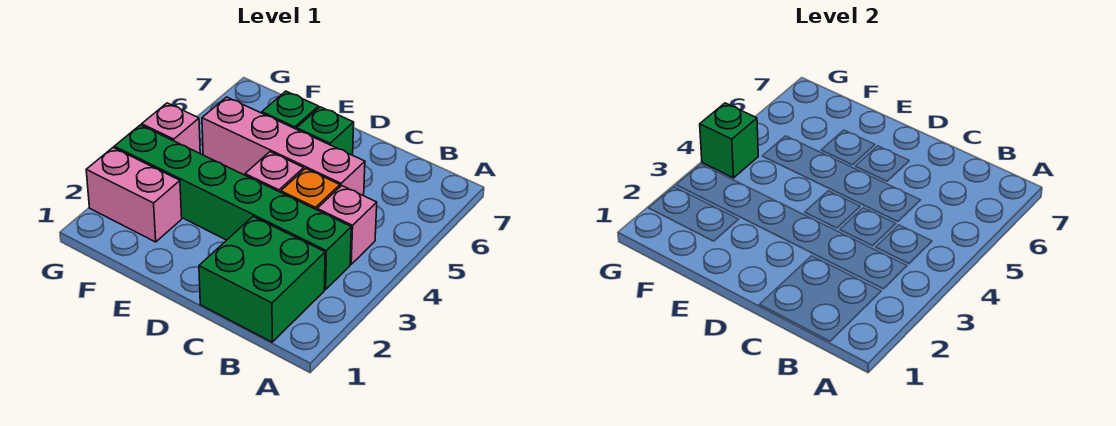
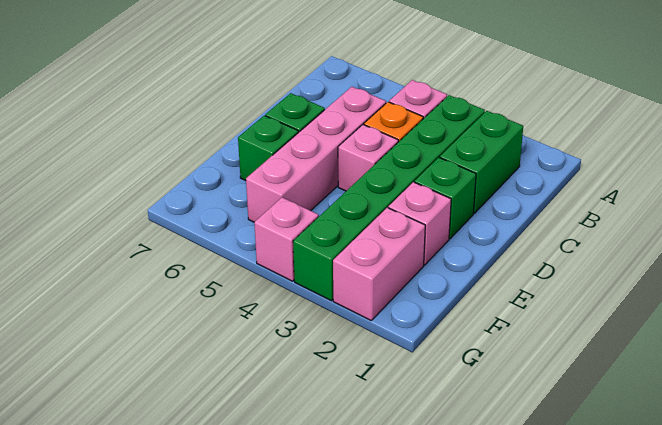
green brick B1:C2 level 1 -> green brick B2:C2 level 1
none -> pink brick E2 level 1
green brick G4 level 2 -> green brick D2 level 1

